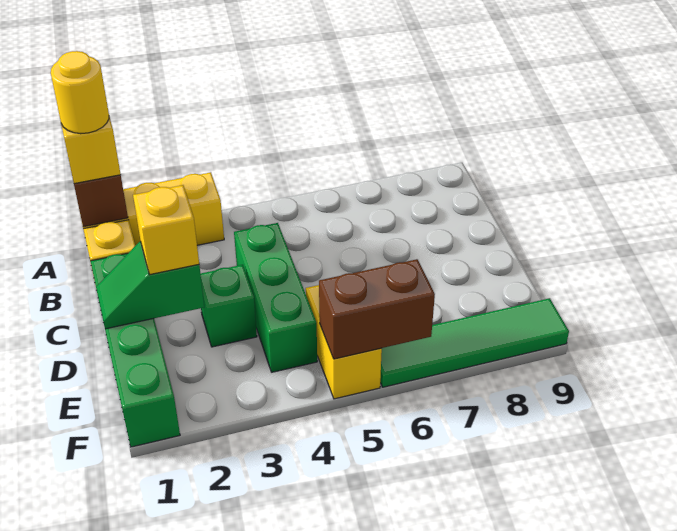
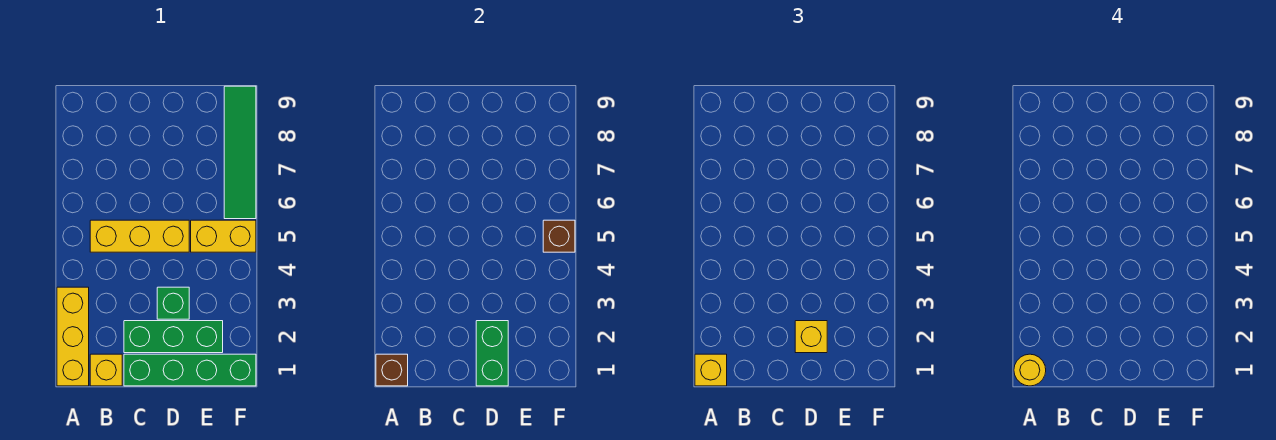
none -> yellow brick B5:D5 level 1
green brick C4:E4 level 1 -> green brick C2:E2 level 1
green slope D1:D2 level 2 top 2 -> green brick D1:D2 level 2
brown brick F5:F6 level 2 -> brown brick F5 level 2

